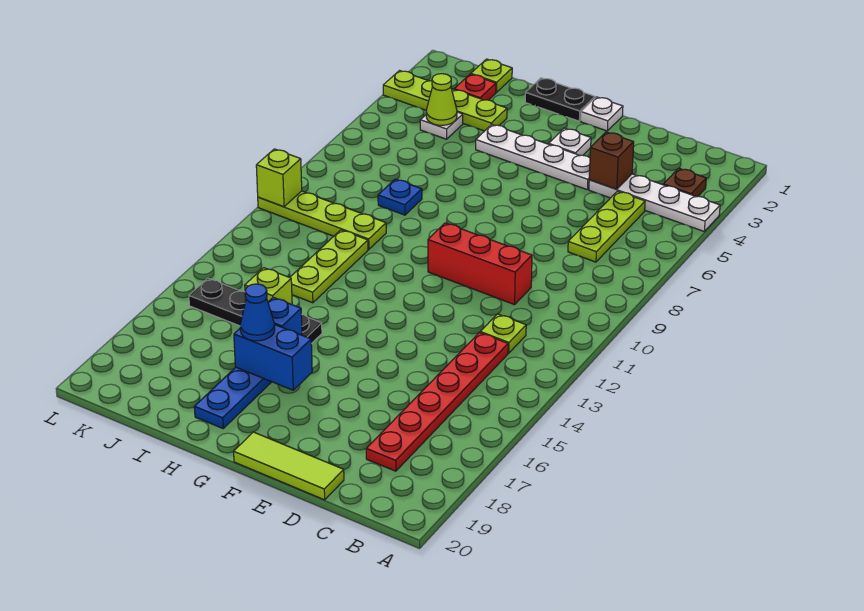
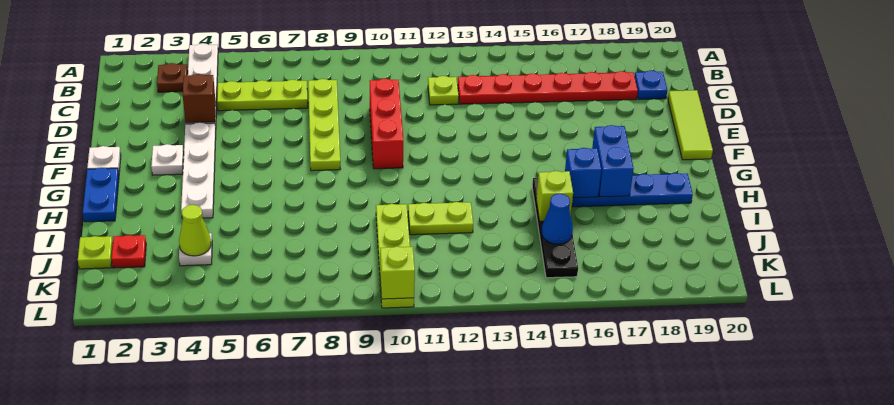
black plate G1:H1 level 1 -> blue plate G1:H1 level 1
blue cone H17 level 3 -> blue cone J15 level 2
lime plate I3:L3 level 1 -> lime plate C8:F8 level 1
blue plate I8 level 1 -> blue plate C19 level 1
lime plate I11:I13 level 1 -> lime plate I11:I12 level 1

